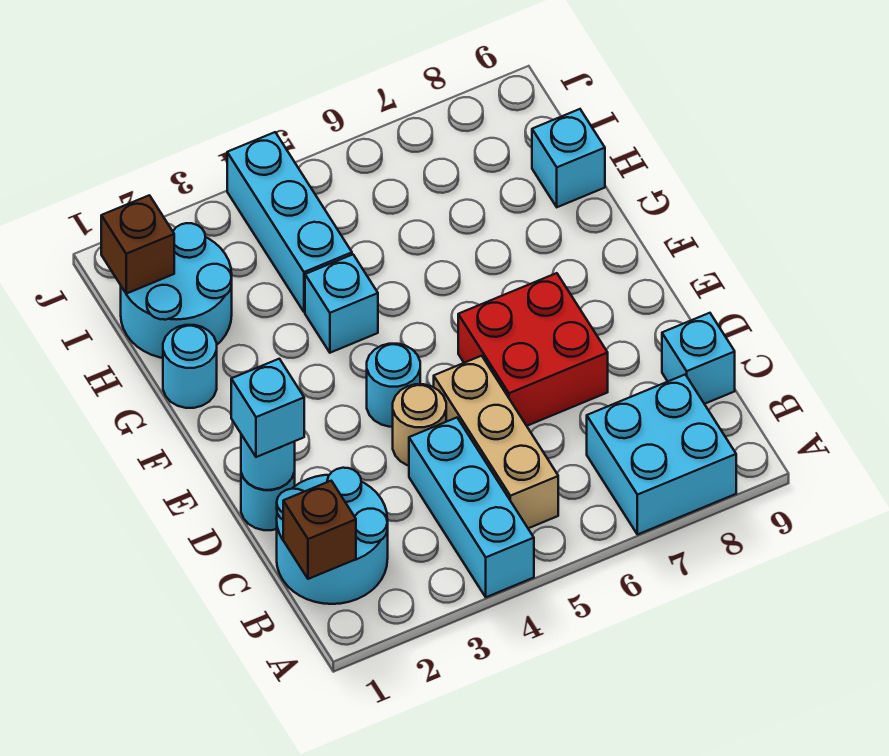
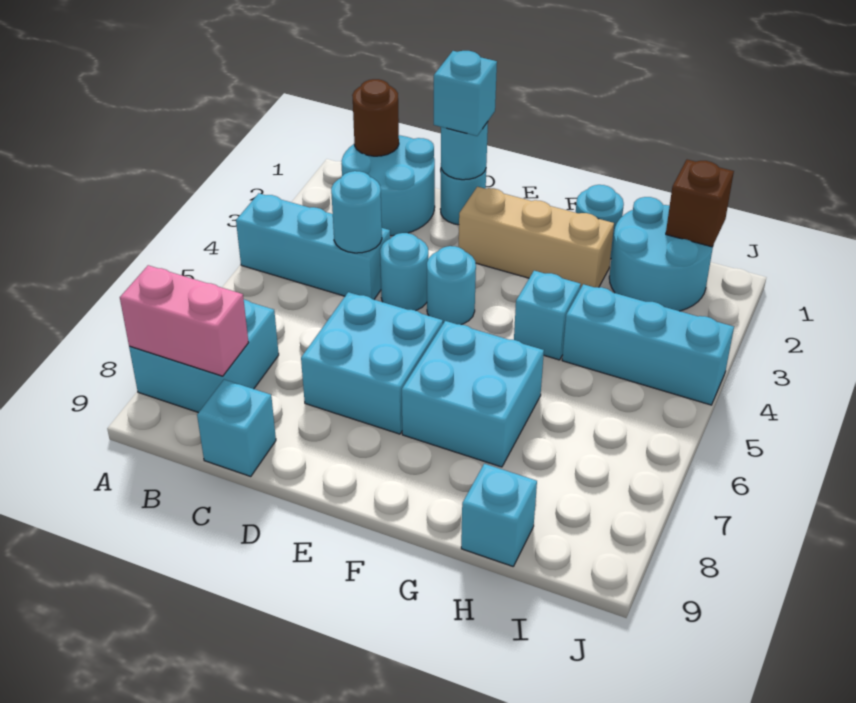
none -> pink brick A8:B8 level 2
brown brick B1 level 2 -> brown round brick B1 level 2
tan brick B5:D5 level 1 -> tan brick E2:G2 level 1
none -> cyan round brick C4 level 2
tan round brick D4 level 1 -> cyan round brick D4 level 1
red brick D6:E7 level 1 -> cyan brick D6:E7 level 1
none -> cyan brick F6:G7 level 1

